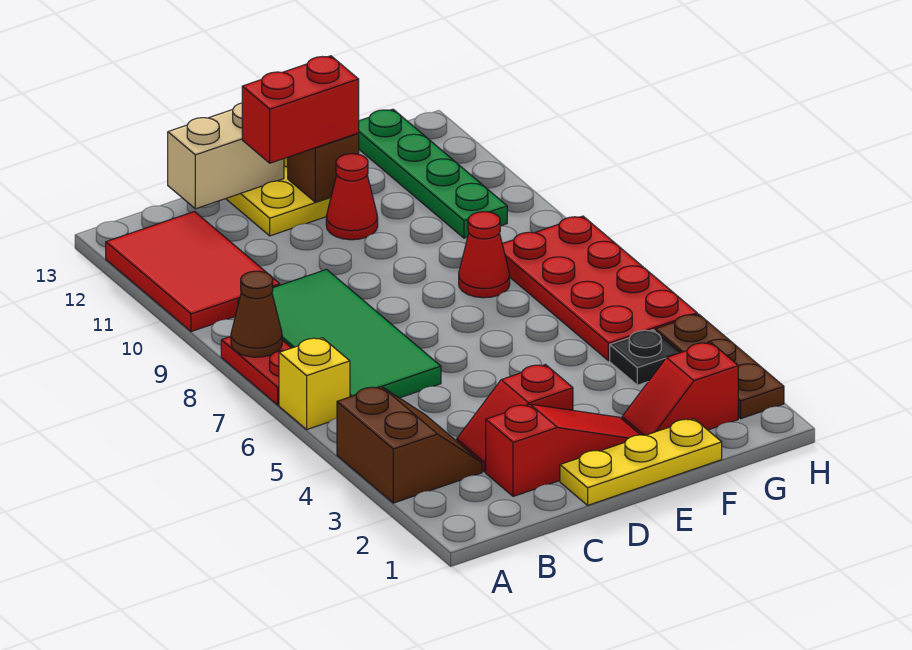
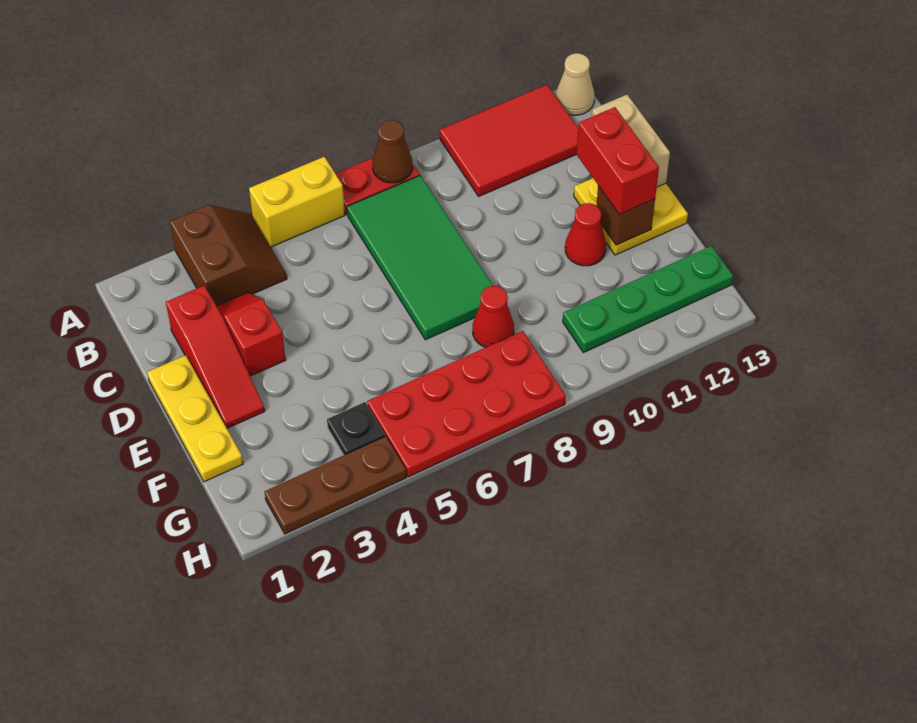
brown slope A3:B4 level 1 top A -> brown slope A3:B4 level 1 top 3
yellow brick A6 level 1 -> yellow brick A5:A6 level 1
none -> tan cone A13 level 1
green tile B6:C9 level 1 -> green tile B7:E8 level 1
red slope F2:G2 level 1 top G -> none

